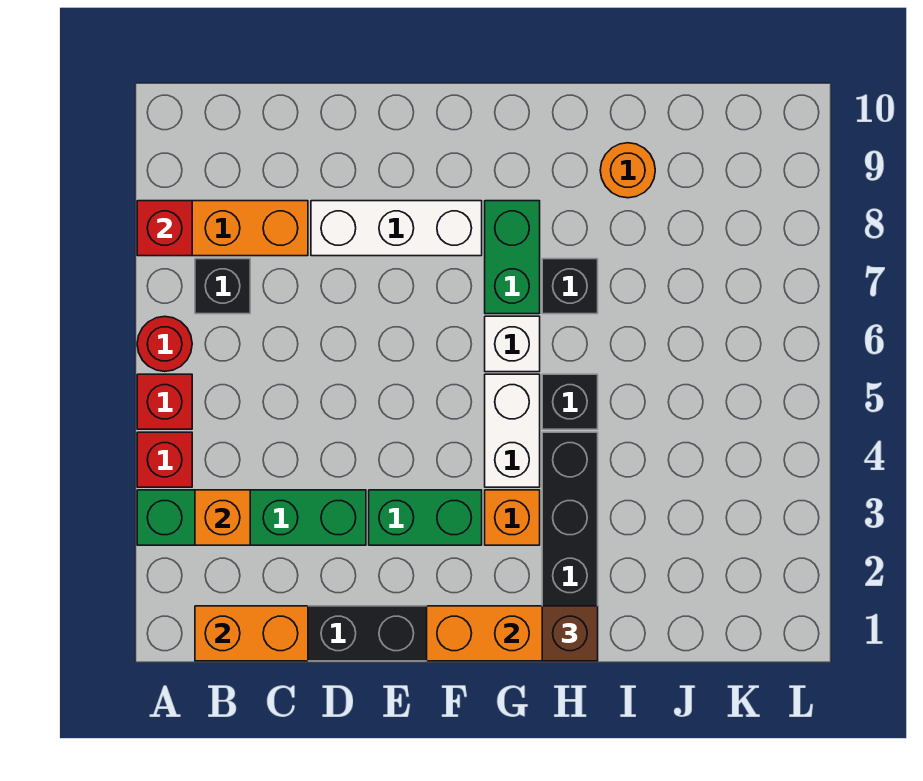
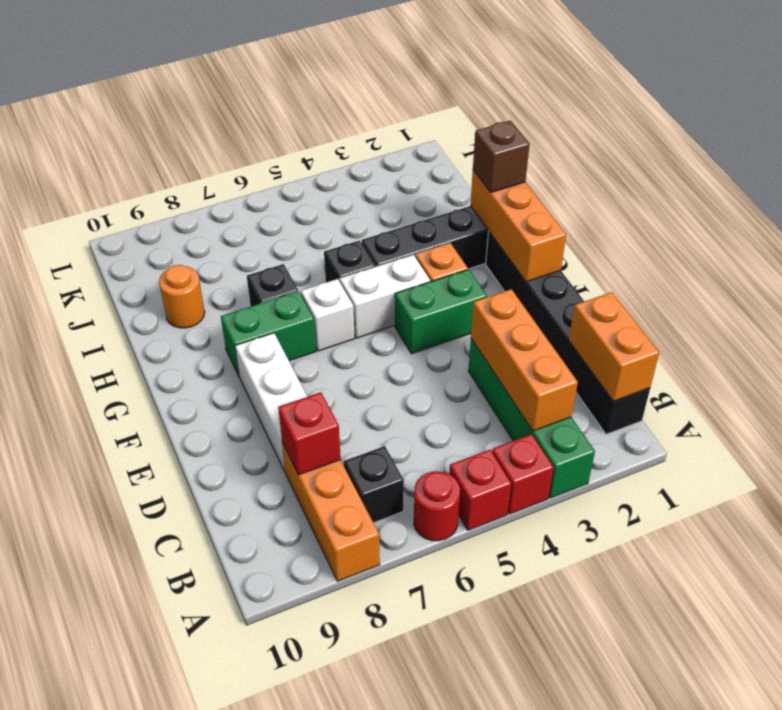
red brick A8 level 2 -> red brick C8 level 2
orange brick B3 level 2 -> orange brick B3:D3 level 2
green brick E3:F3 level 1 -> green brick F3:F4 level 1

